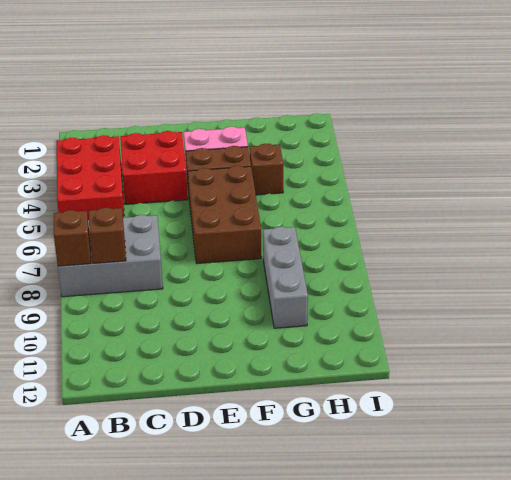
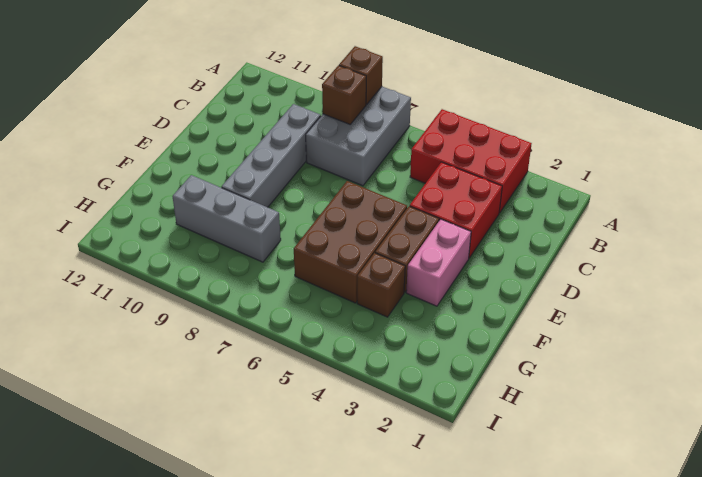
none -> grey brick C9:F9 level 1
brown brick E5:F7 level 1 -> brown brick E5:G6 level 1

